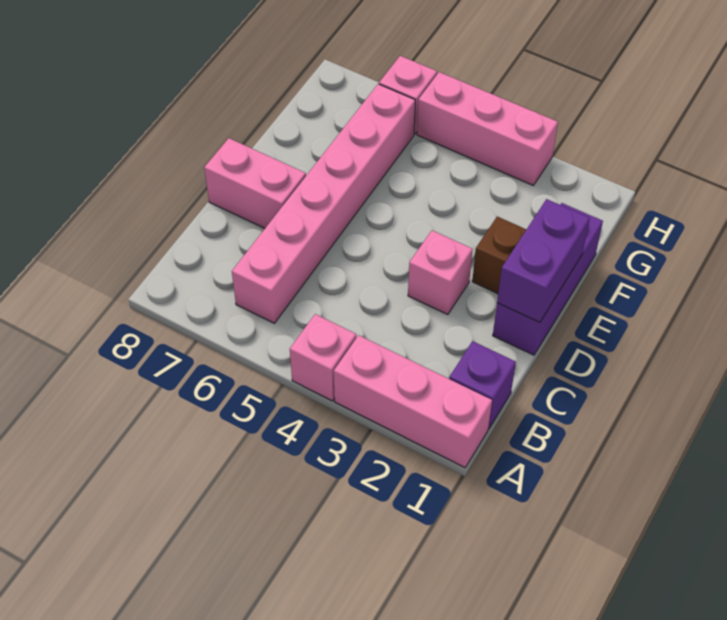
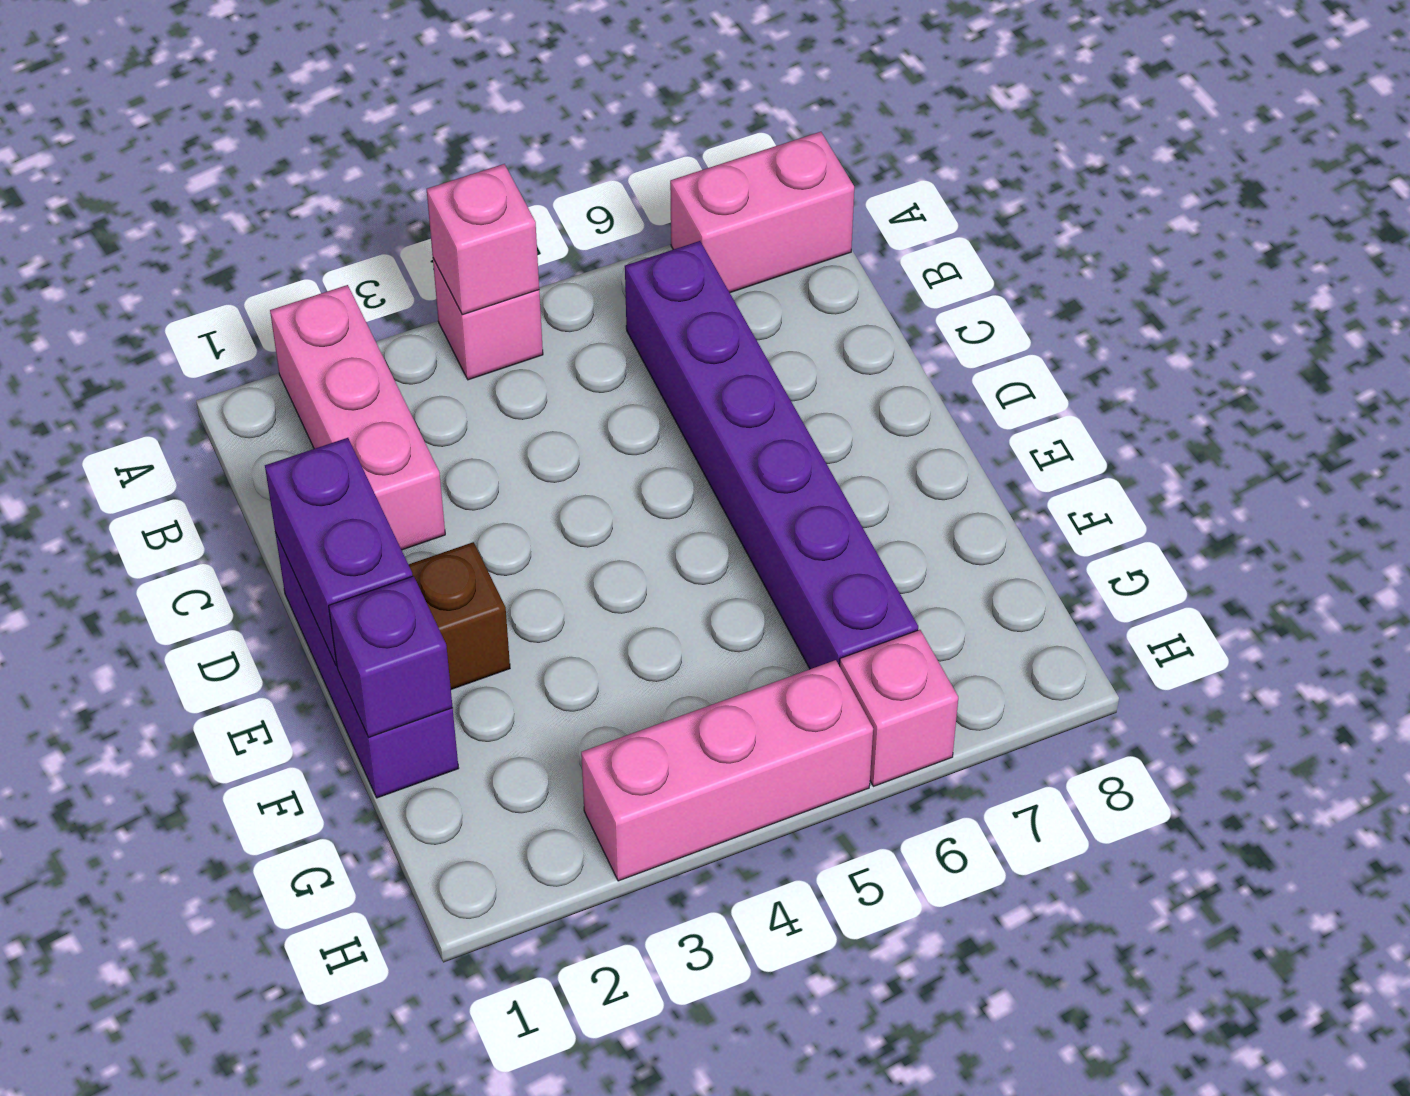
pink brick A1:A3 level 1 -> pink brick A2:C2 level 1
purple brick B1 level 1 -> purple brick F1 level 2
pink brick B6:G6 level 1 -> purple brick B6:G6 level 1
pink brick D3 level 1 -> pink brick A4 level 2
pink brick D7:D8 level 1 -> pink brick A7:A8 level 1

